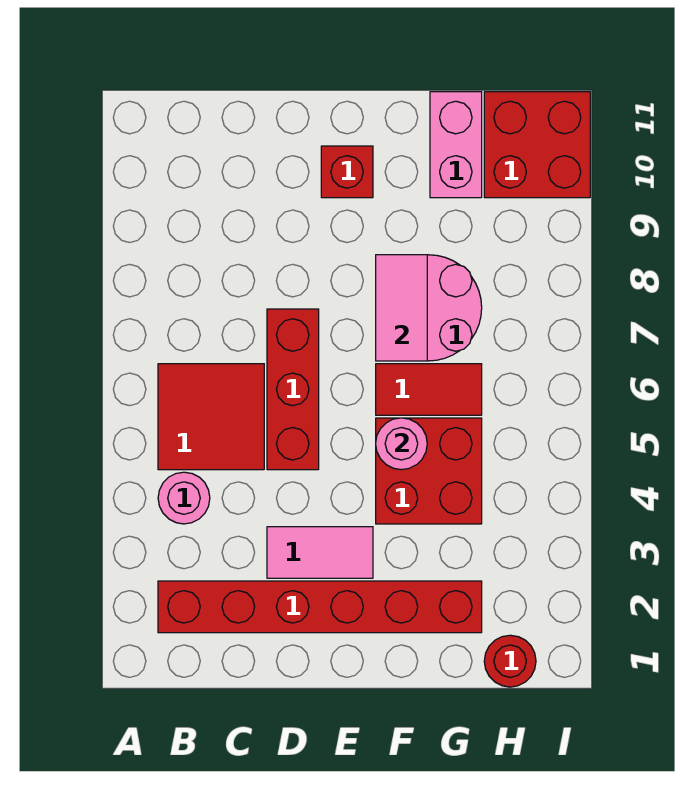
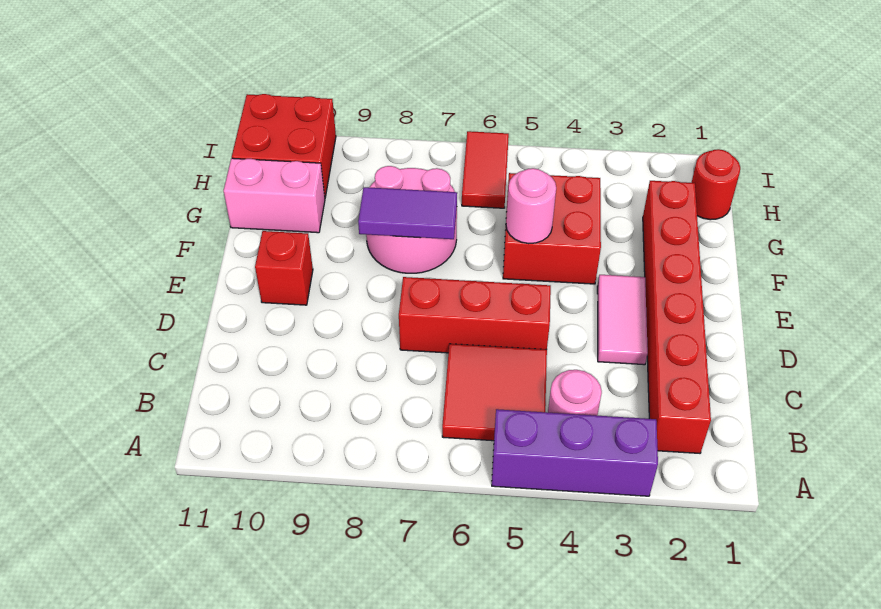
none -> purple brick A3:A5 level 1
red tile F6:G6 level 1 -> red tile H6:I6 level 1
pink tile F7:F8 level 2 -> purple tile F7:F8 level 2

